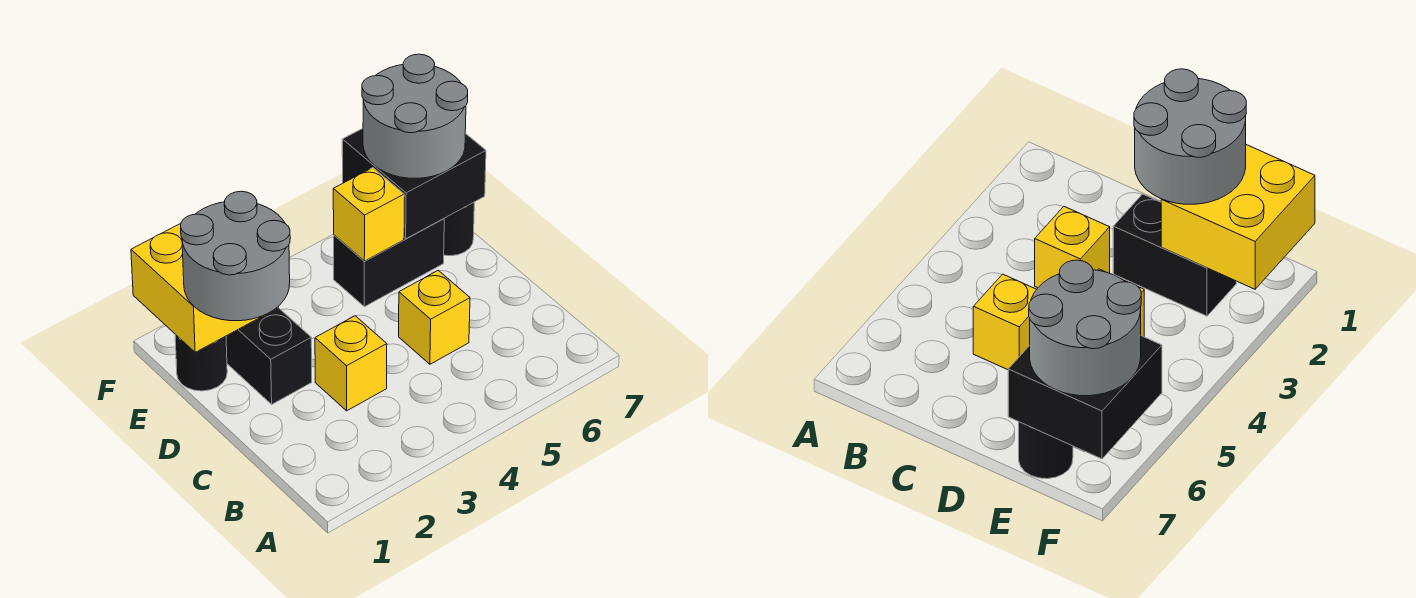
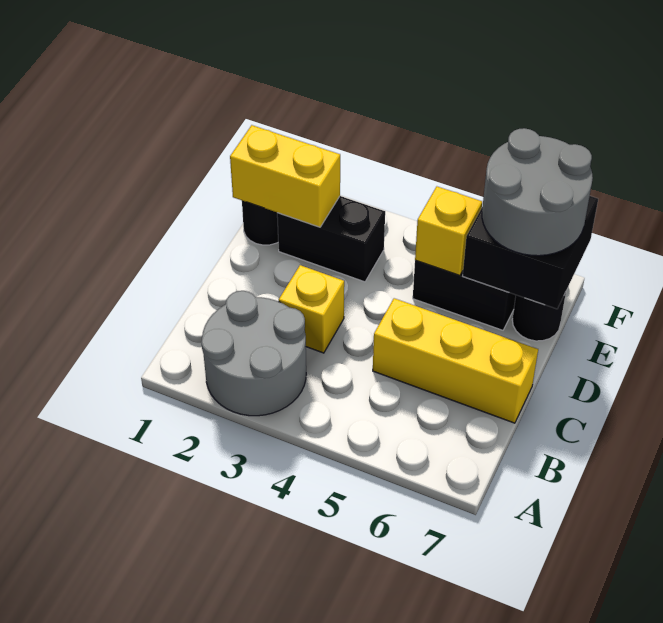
yellow brick C5 level 1 -> yellow brick C5:C7 level 1
grey round brick D1:E2 level 3 -> grey round brick A2:B3 level 1
black brick D2:E2 level 1 -> black brick E2:E3 level 1
yellow brick E1:F2 level 2 -> yellow brick E1:E2 level 2

